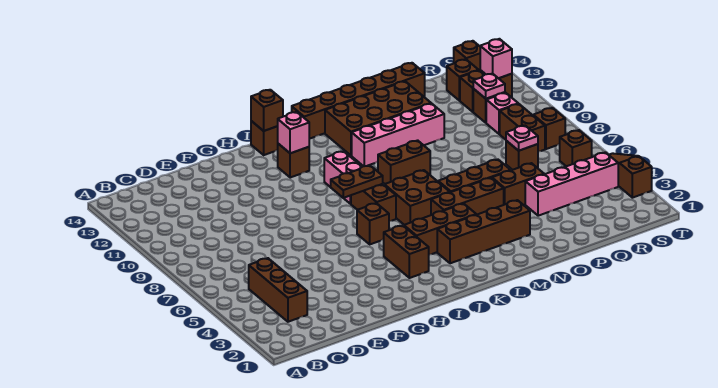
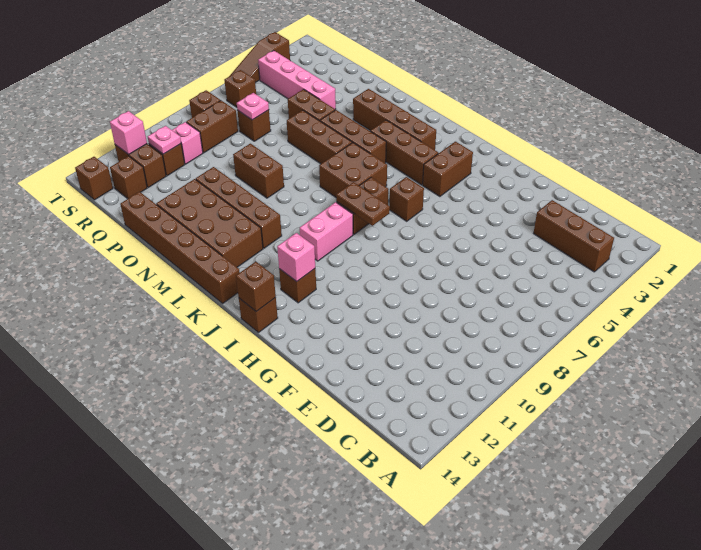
brown brick C3:C5 level 1 -> brown brick B3:D3 level 1
brown brick L9:M9 level 1 -> brown brick N9:O9 level 1
pink brick L11:O11 level 1 -> brown brick L11:O11 level 1

